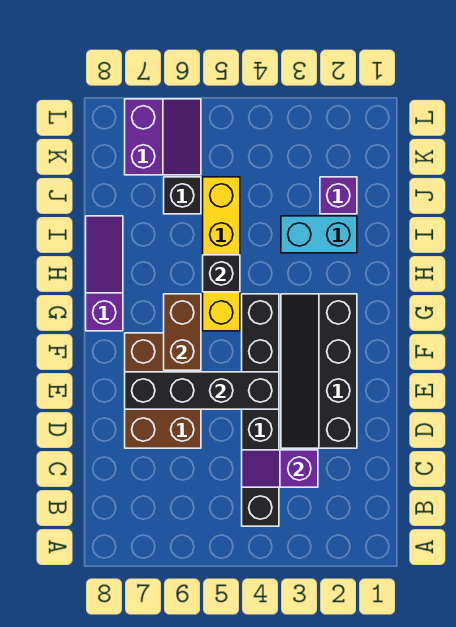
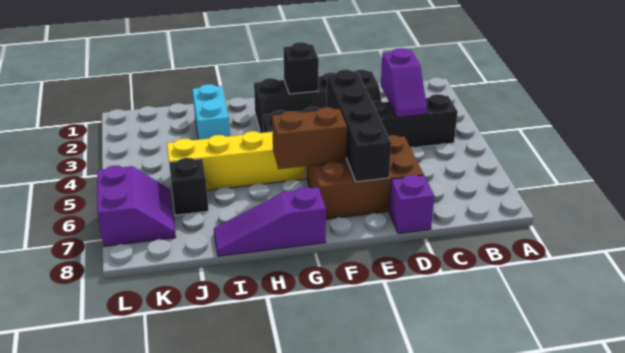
black brick H5 level 2 -> black brick F2 level 2
purple brick J2 level 1 -> purple brick D8 level 1
purple slope K6:L7 level 1 top 7 -> purple slope K6:L7 level 1 top L

